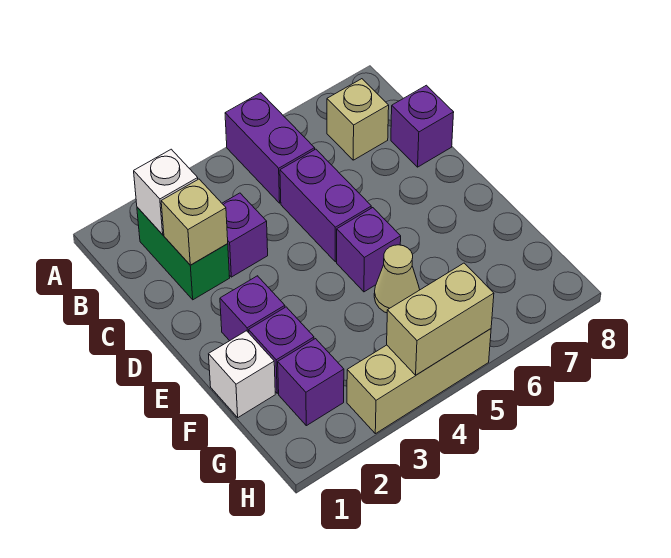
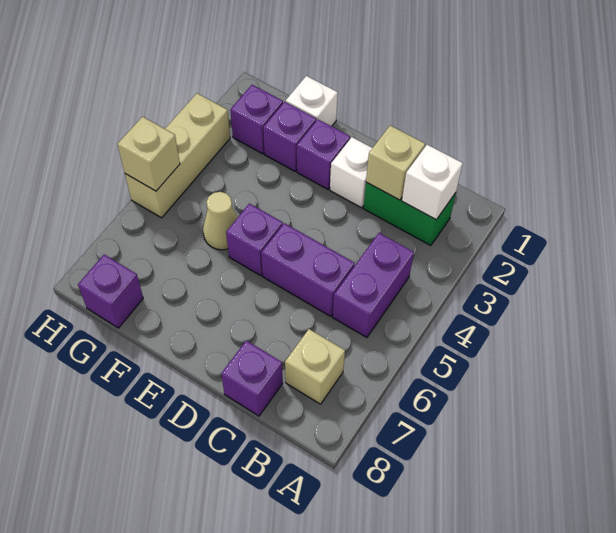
purple brick A5:B5 level 1 -> purple brick B4:B5 level 1
purple brick C3 level 1 -> purple brick G8 level 1
none -> white brick D2 level 1
tan brick H4:H5 level 2 -> tan brick H5 level 2

